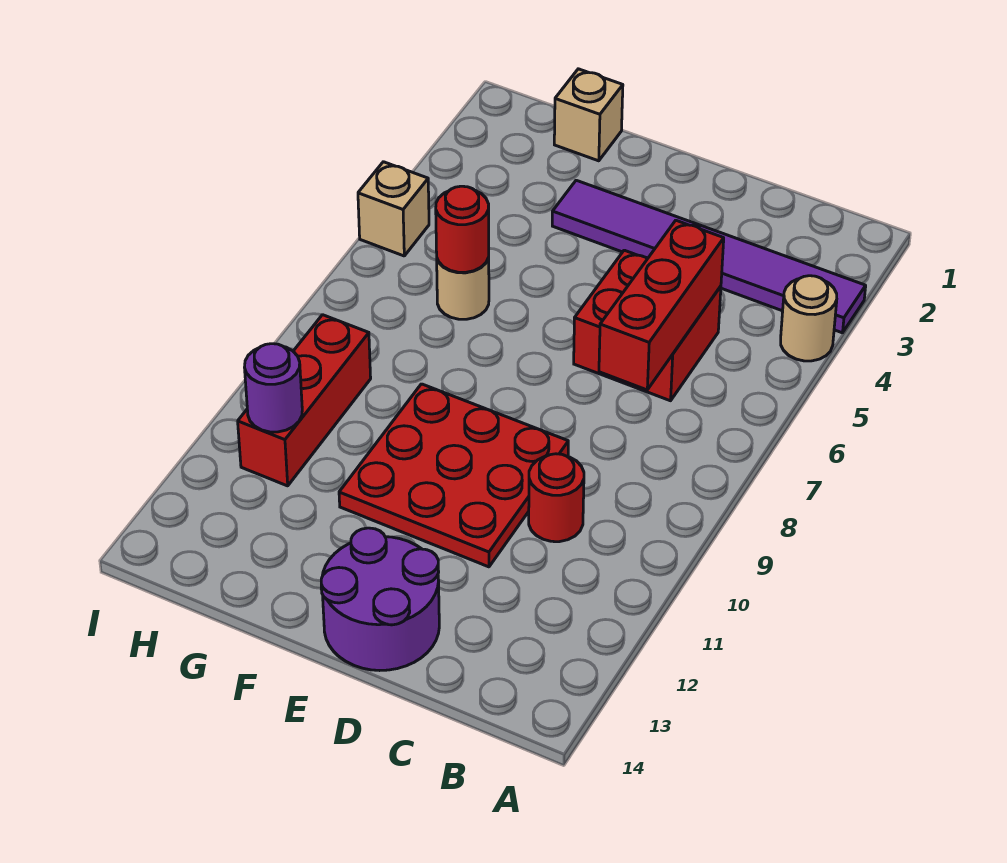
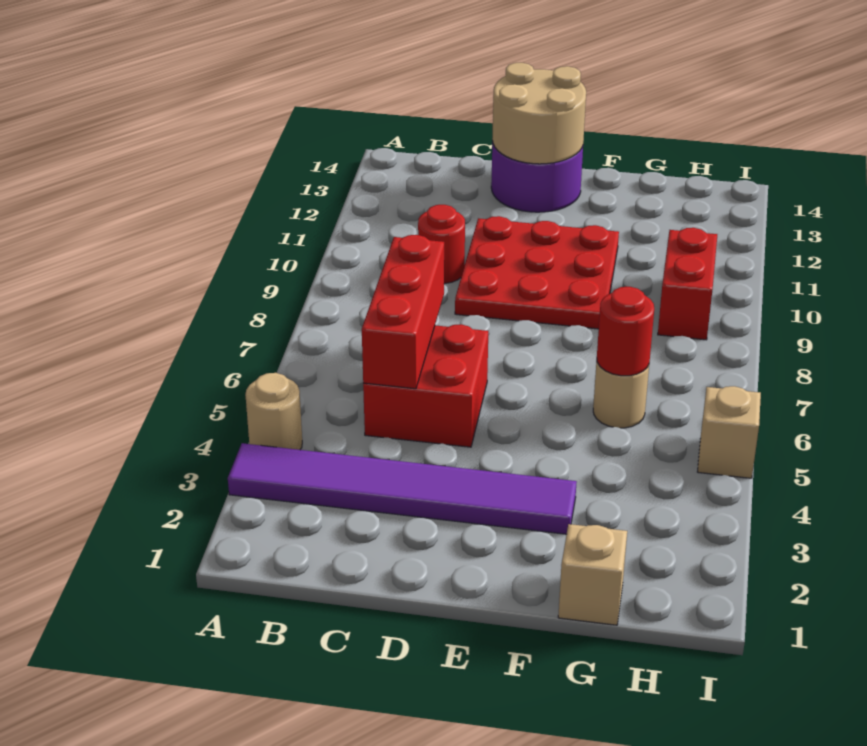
none -> tan round brick D13:E14 level 2
red brick H9:H11 level 1 -> red brick H9:H10 level 1
purple round brick H11 level 2 -> none

